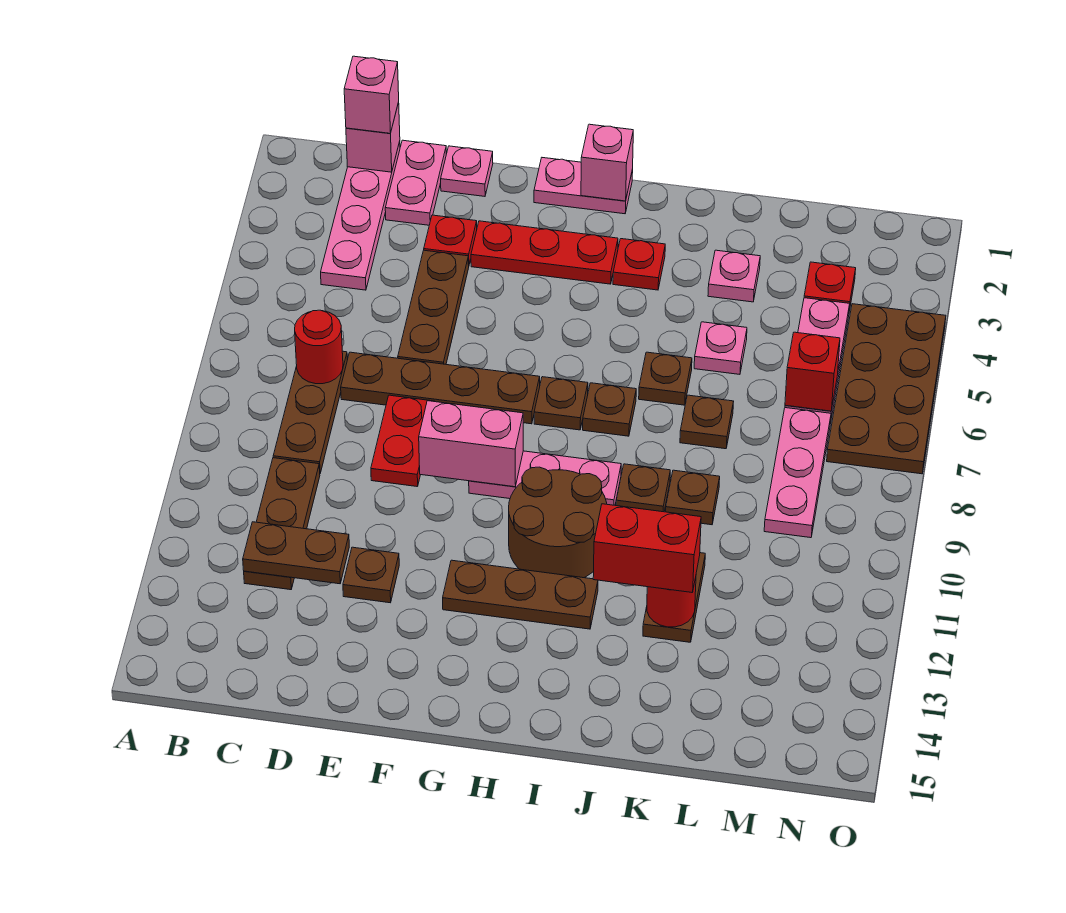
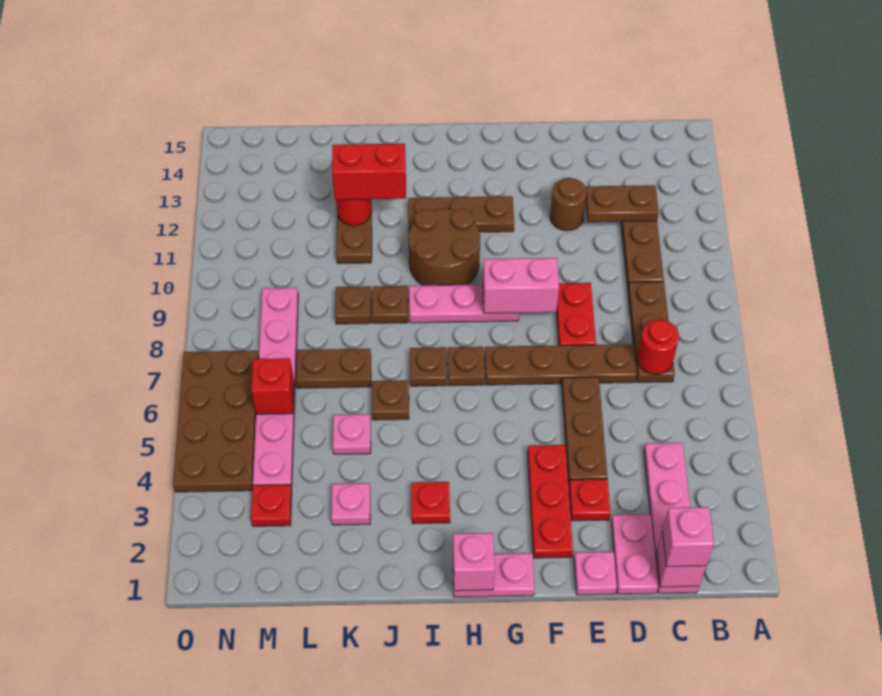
brown plate E12 level 1 -> brown round brick E12 level 1
red plate F3:H3 level 1 -> red plate F2:F4 level 1
brown plate K7 level 1 -> brown plate K7:L7 level 1

